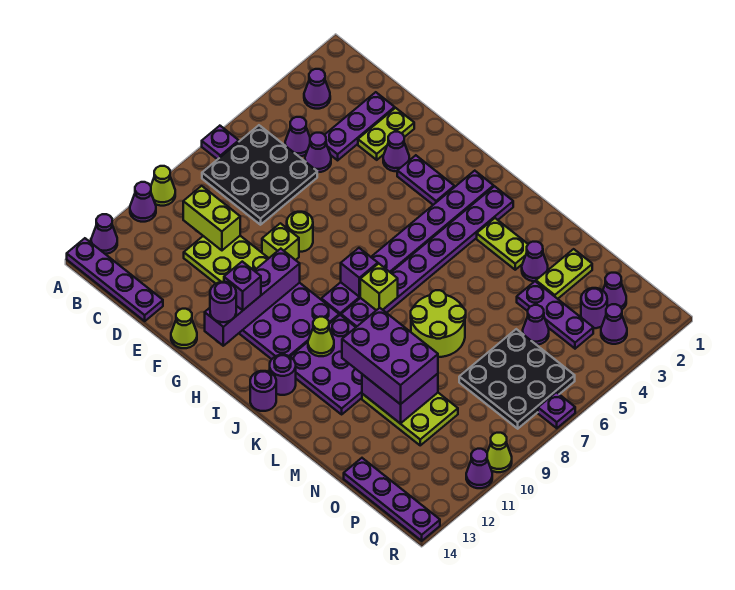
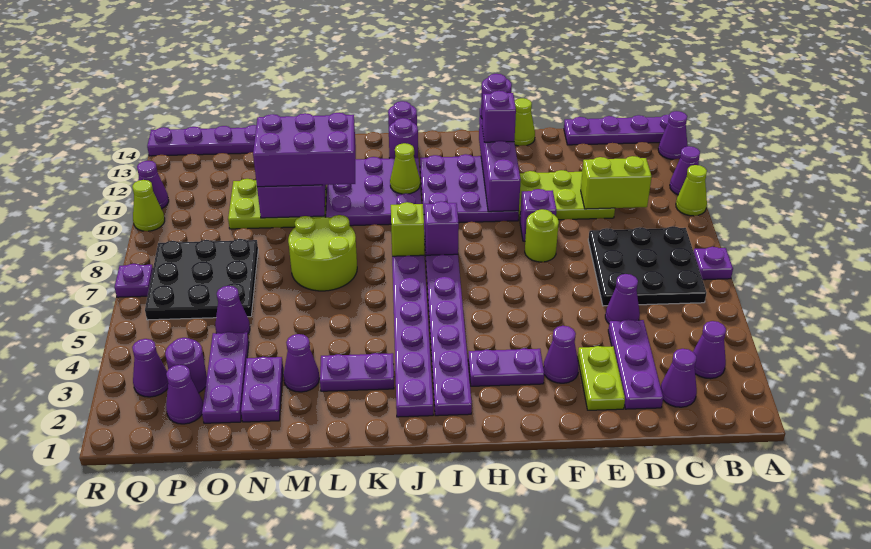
purple cone C5 level 1 -> purple cone C2 level 1
lime brick F9 level 1 -> purple brick F9 level 1
lime plate K3:L3 level 1 -> purple plate K3:L3 level 1
lime plate N2:N3 level 1 -> purple plate N2:N3 level 1
purple plate N4:P4 level 1 -> purple plate O2:O4 level 1

